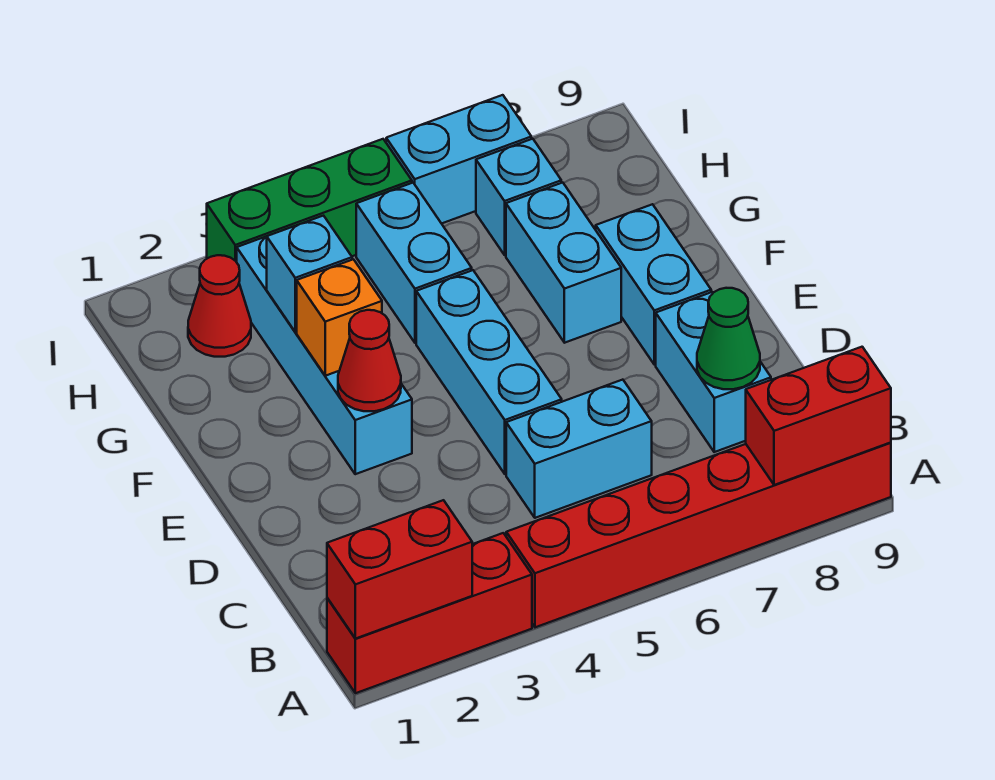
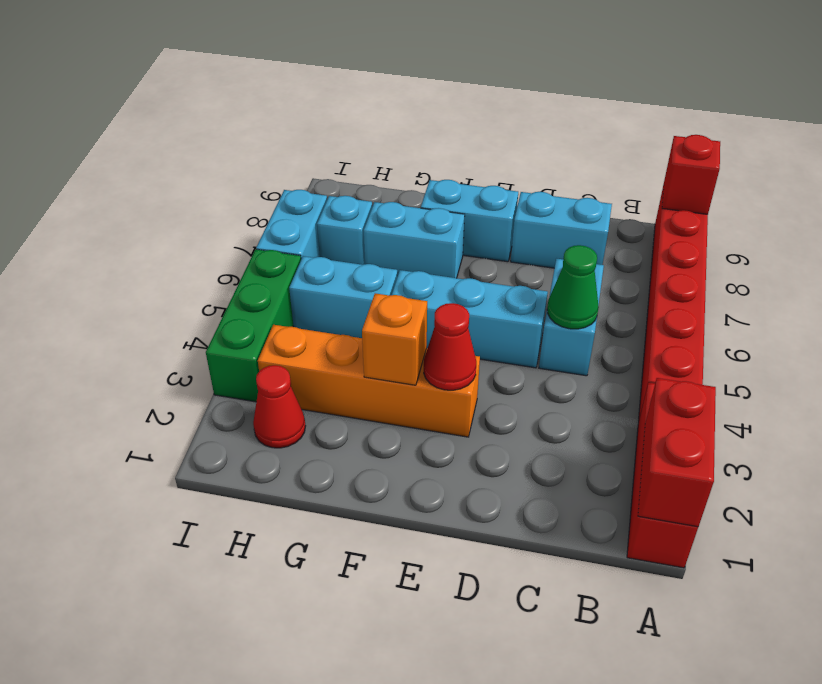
red brick A8:A9 level 2 -> red brick A9 level 2
green cone C8 level 2 -> green cone C5 level 2
cyan brick E3:H3 level 1 -> orange brick E3:H3 level 1
cyan brick G3 level 2 -> none

